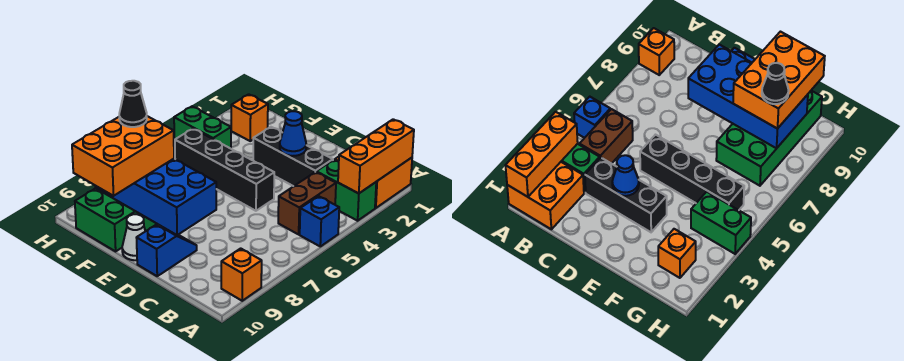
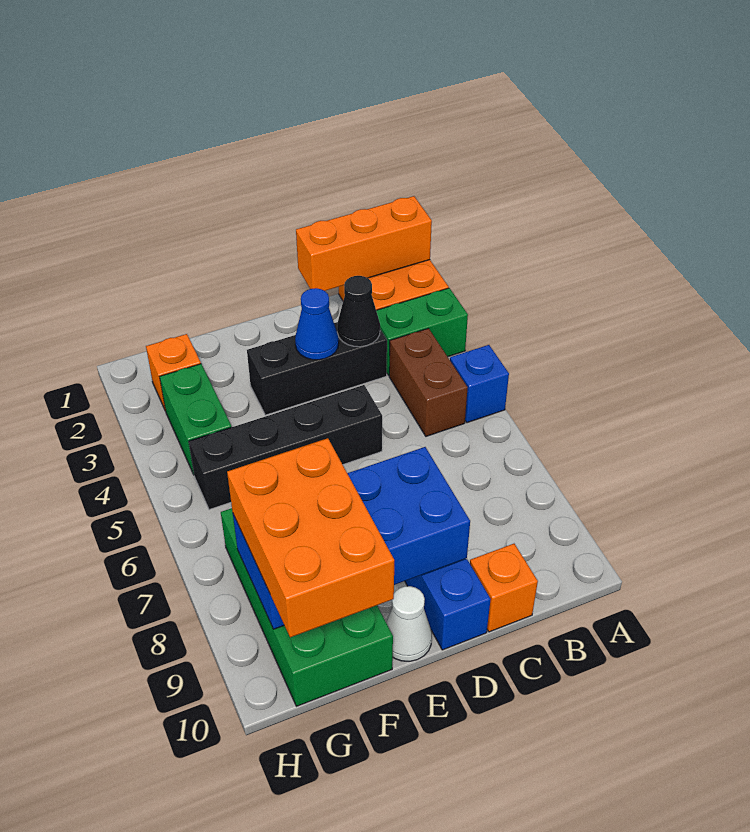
orange brick A1:A3 level 2 -> orange brick A1:C1 level 2
orange brick A9 level 1 -> orange brick C10 level 1
green brick G4:H4 level 1 -> green brick G3:G4 level 1
black cone G8 level 4 -> black cone C3 level 2

